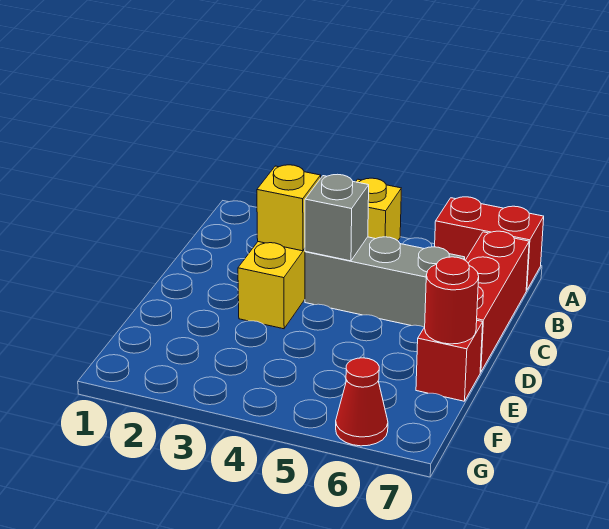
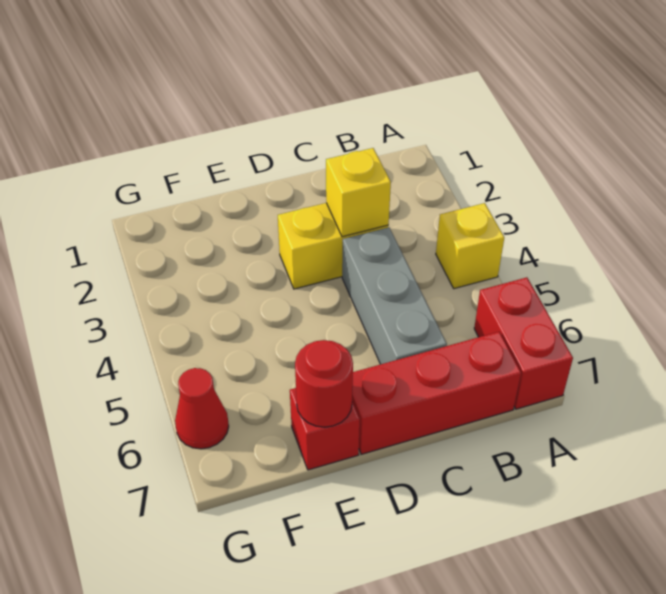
grey brick C4 level 2 -> none

